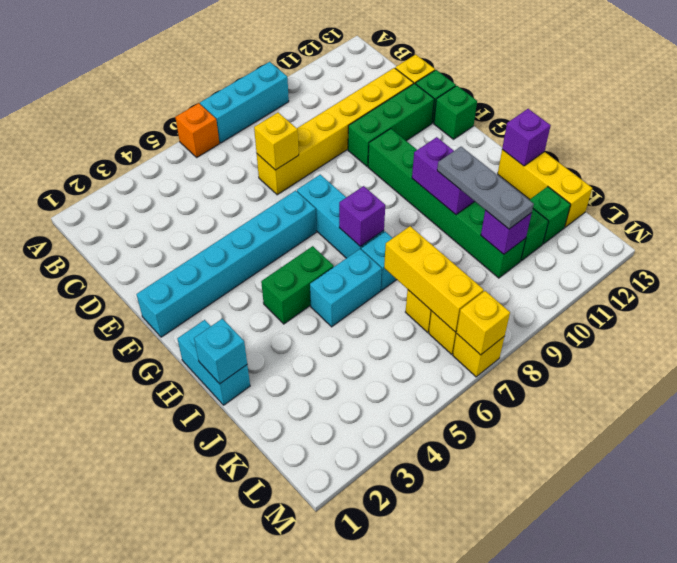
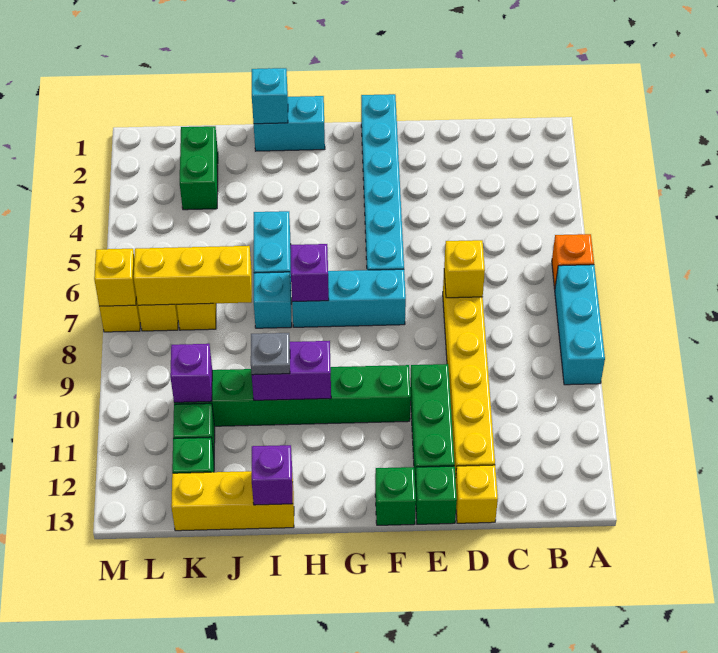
green brick H4:H5 level 1 -> green brick K2:K3 level 1
grey plate I10:K10 level 3 -> grey plate I10 level 3

